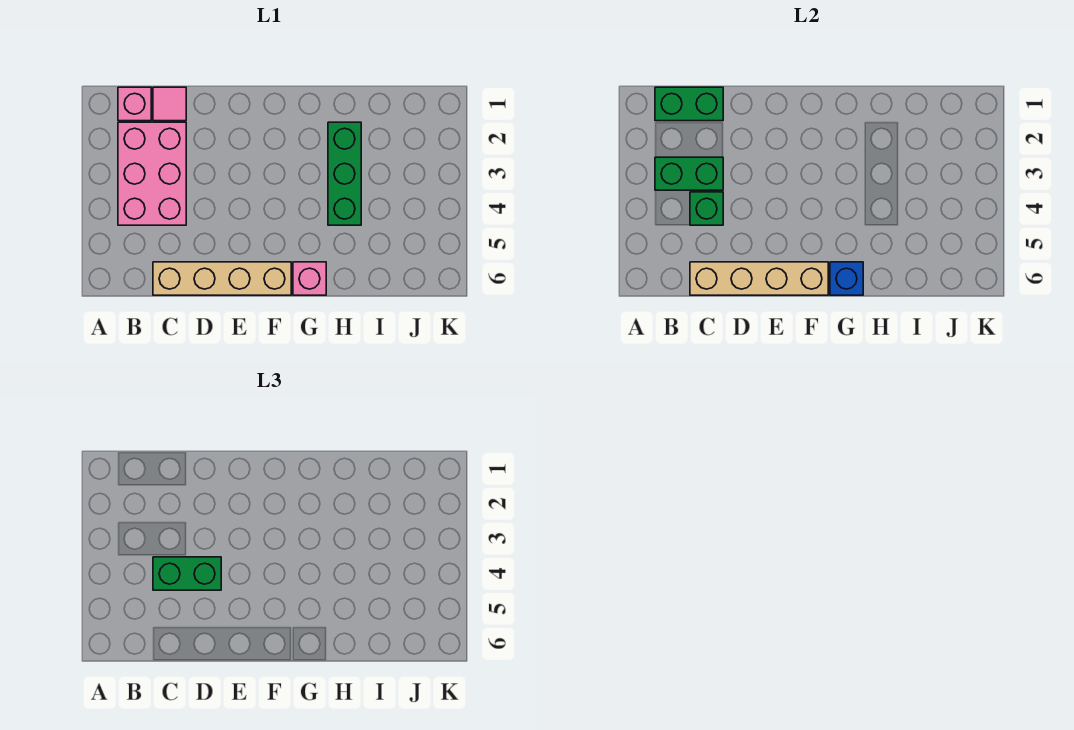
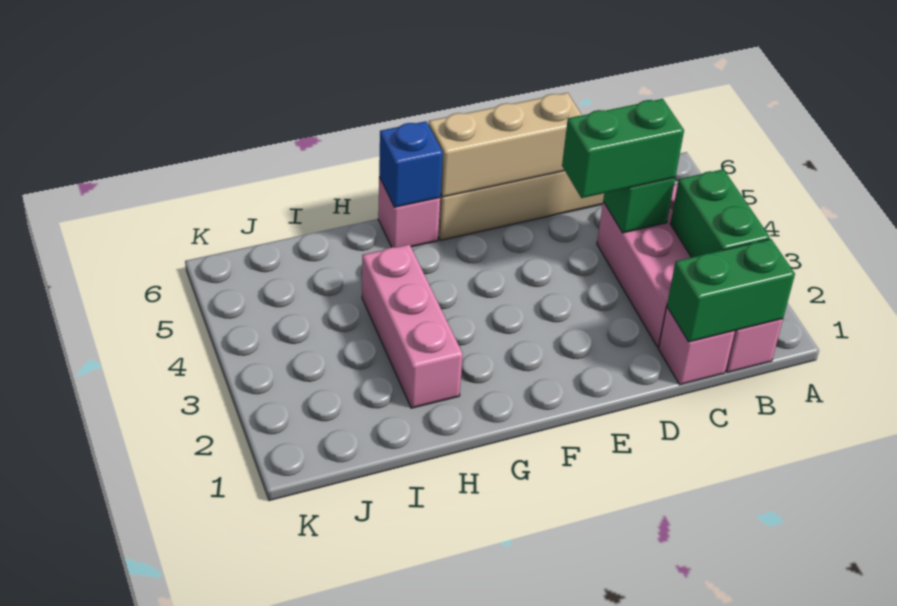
green brick B3:C3 level 2 -> green brick B2:B3 level 2
pink tile C1 level 1 -> pink brick C1 level 1
tan brick C6:F6 level 2 -> tan brick D6:F6 level 2
green brick H2:H4 level 1 -> pink brick H2:H4 level 1

